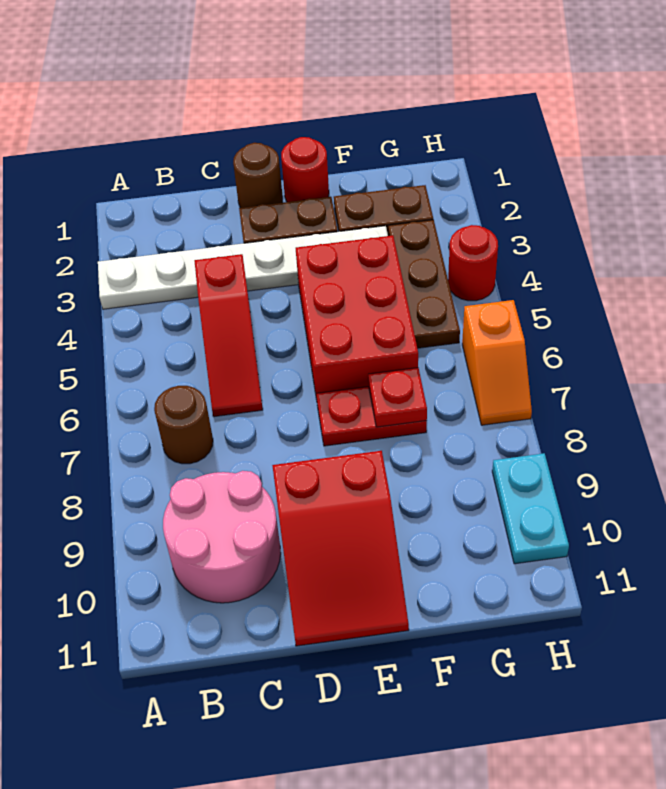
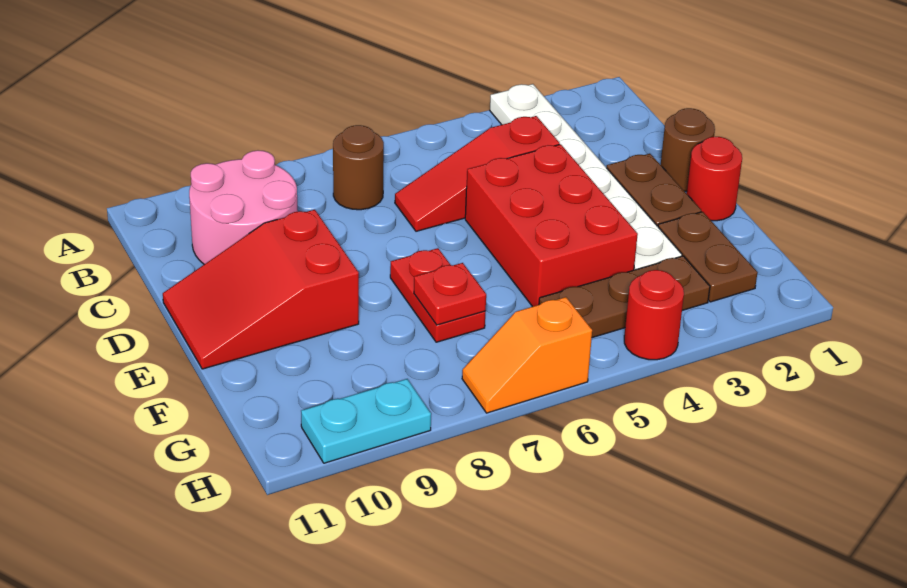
red brick E4:F6 level 1 -> red brick D4:F5 level 1

